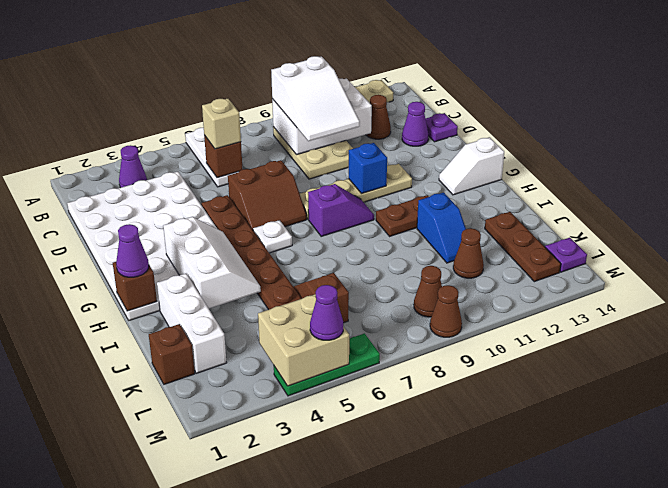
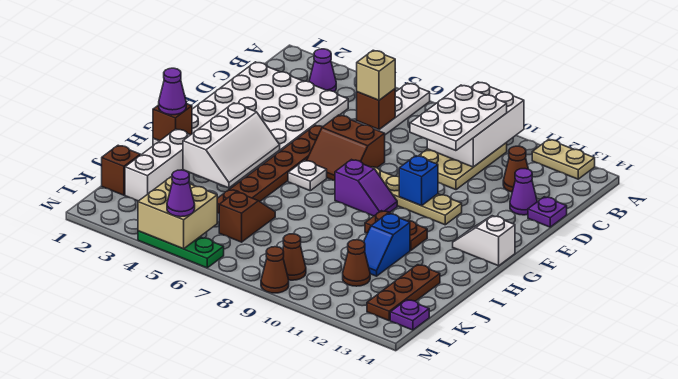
white brick B9:C11 level 2 -> white brick A9:C10 level 2
white slope B9:D10 level 3 top B -> white plate B9:D10 level 3

